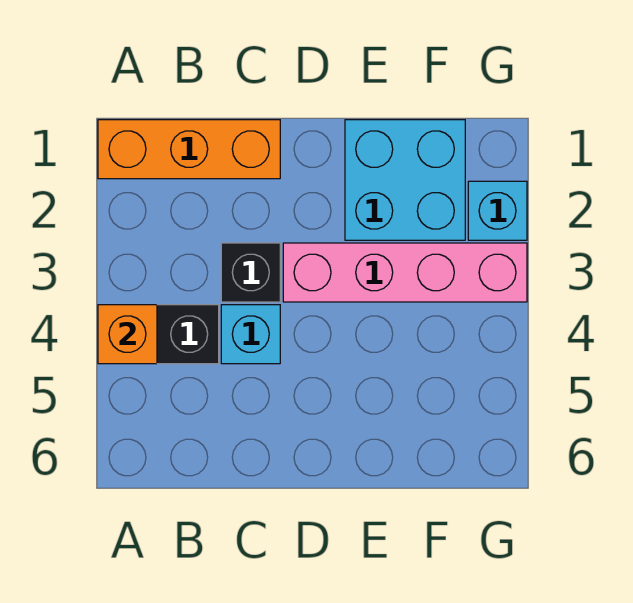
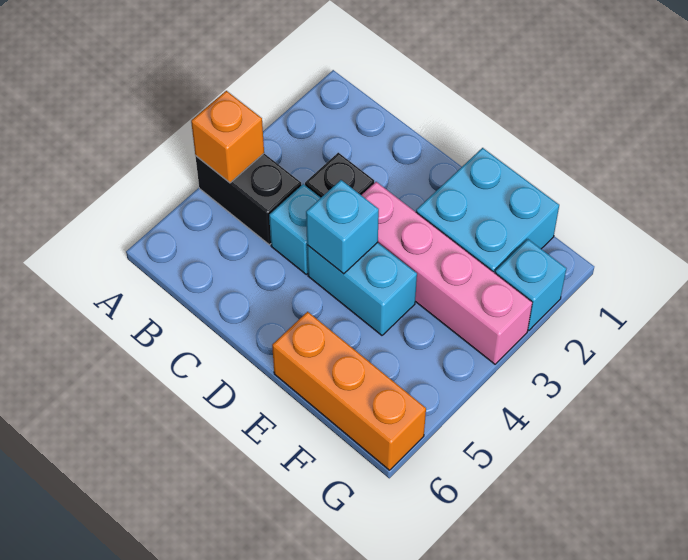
orange brick A1:C1 level 1 -> orange brick E6:G6 level 1
none -> cyan brick D4:E4 level 1
none -> cyan brick D4 level 2

